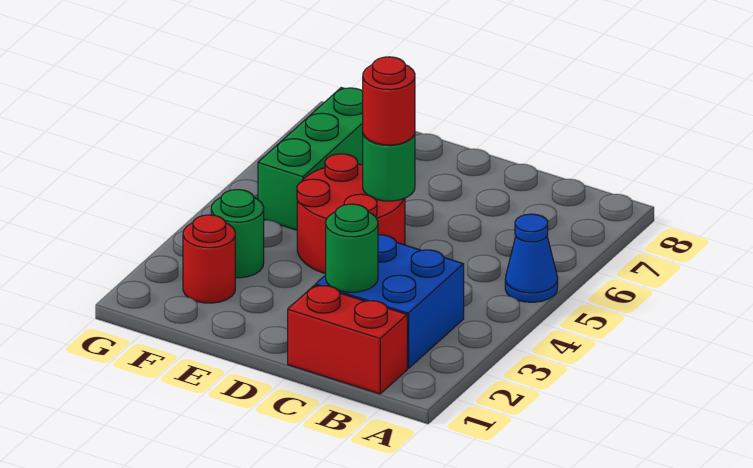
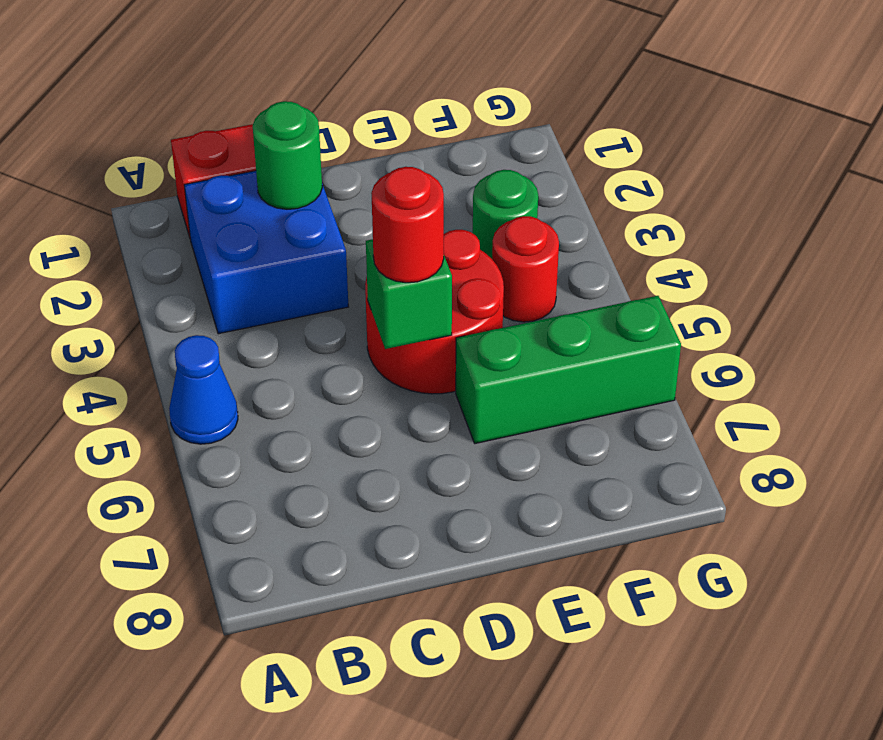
green round brick D5 level 2 -> green brick D5 level 2
red round brick F2 level 1 -> red round brick F4 level 1
green brick F5:F7 level 1 -> green brick E6:G6 level 1

